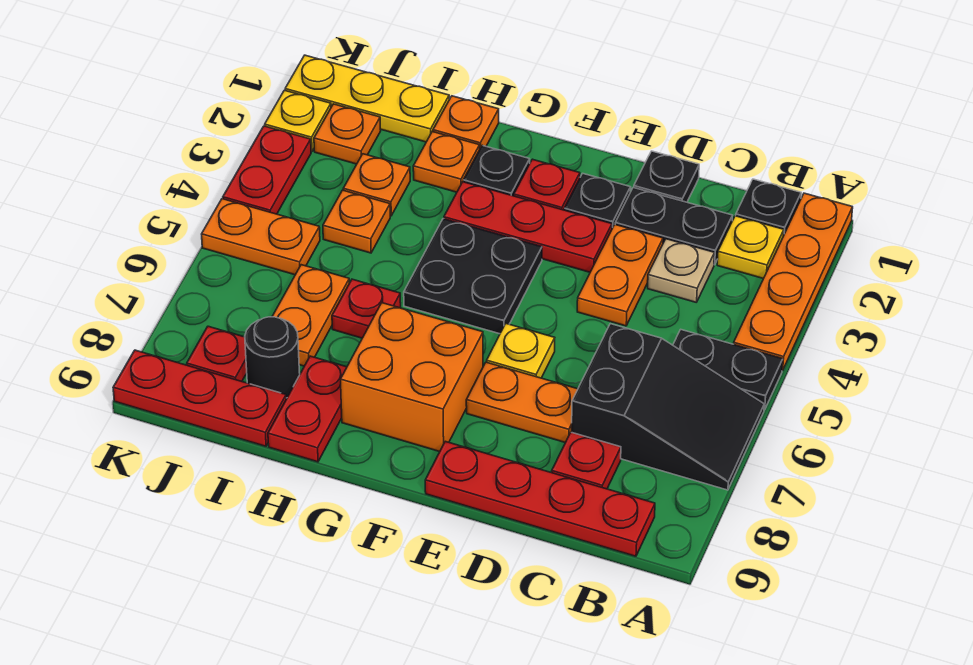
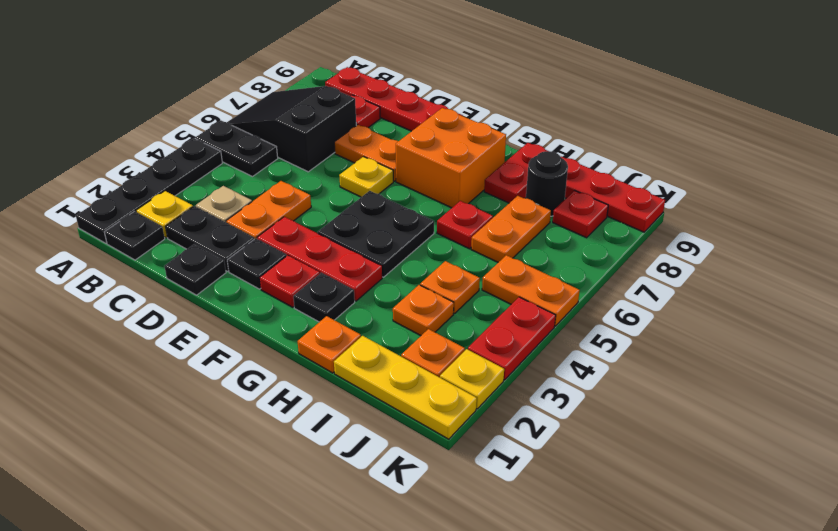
orange plate A1:A4 level 1 -> black plate A1:A4 level 1
orange plate H2 level 1 -> none

